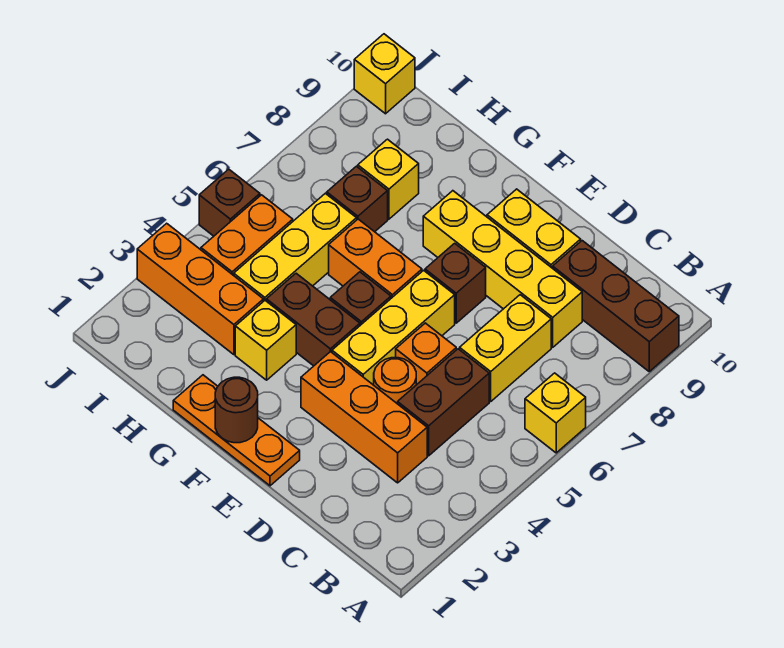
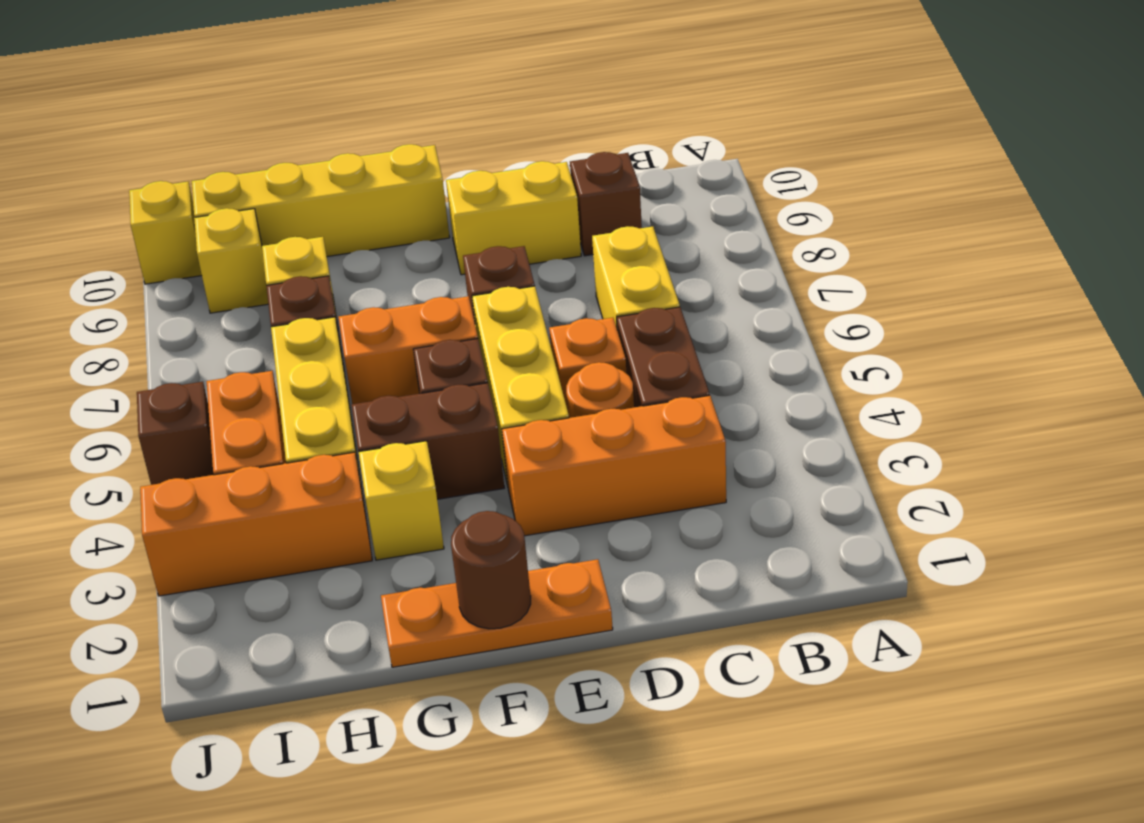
yellow brick A6 level 1 -> yellow brick I9 level 1
brown brick A9:C9 level 1 -> brown brick C9 level 1
yellow brick C8:F8 level 1 -> yellow brick F10:I10 level 1

